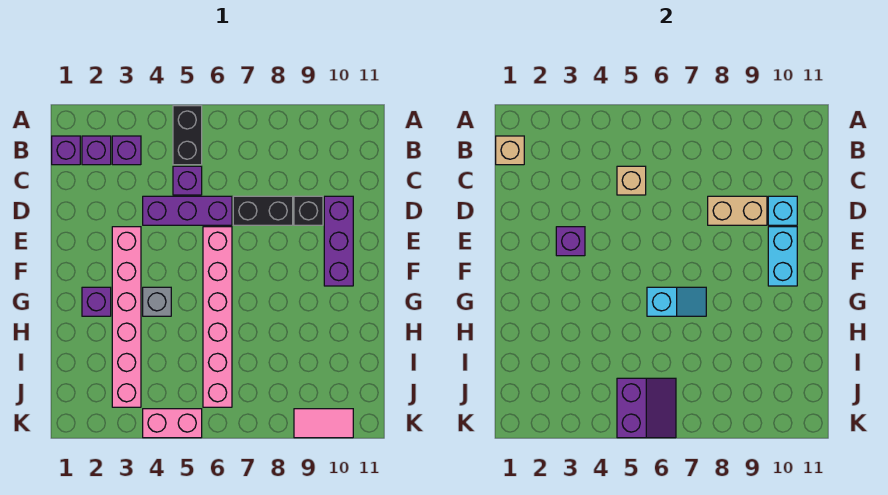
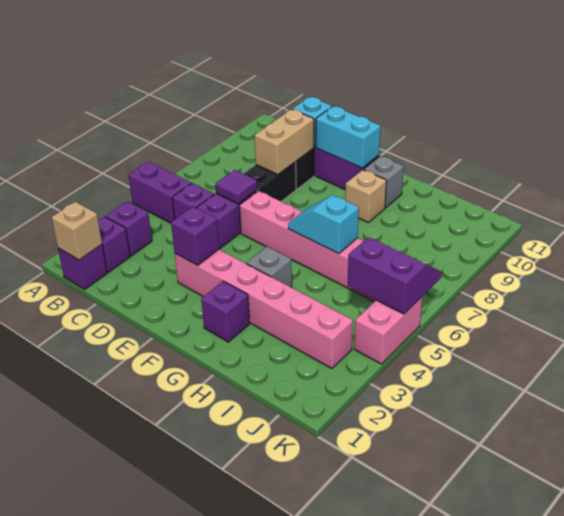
black brick A5:B5 level 1 -> purple brick A5:B5 level 1
tan brick C5 level 2 -> tan brick G9 level 1
none -> purple tile D6 level 2
cyan slope G6:G7 level 2 top 6 -> cyan slope G6:H6 level 2 top H
none -> grey brick G10 level 1
pink tile K9:K10 level 1 -> none

